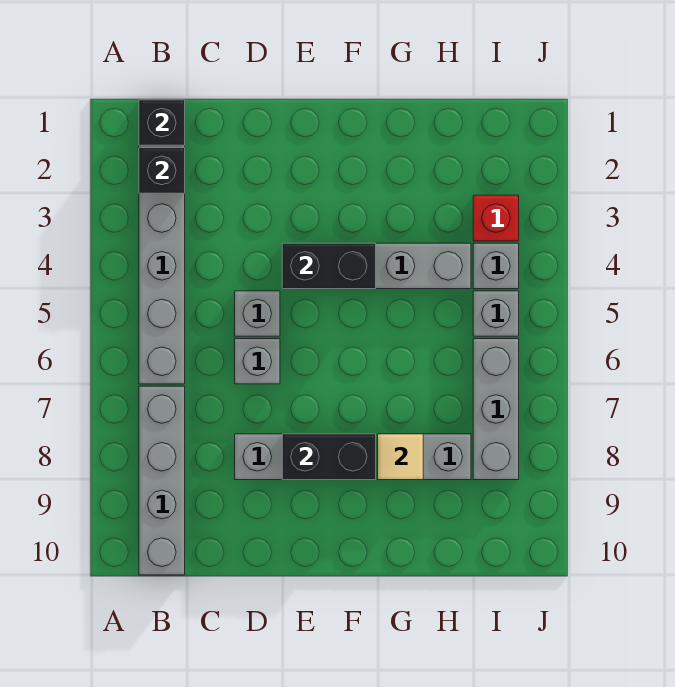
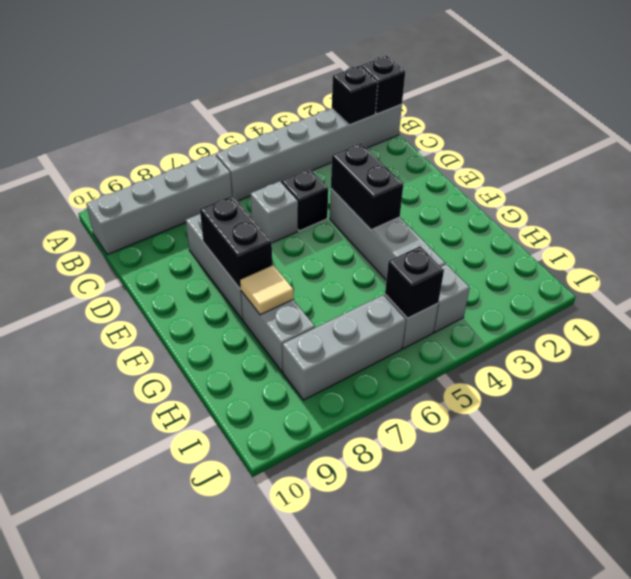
grey brick D5 level 1 -> black brick D5 level 1
red brick I3 level 1 -> none
none -> black brick I5 level 2

